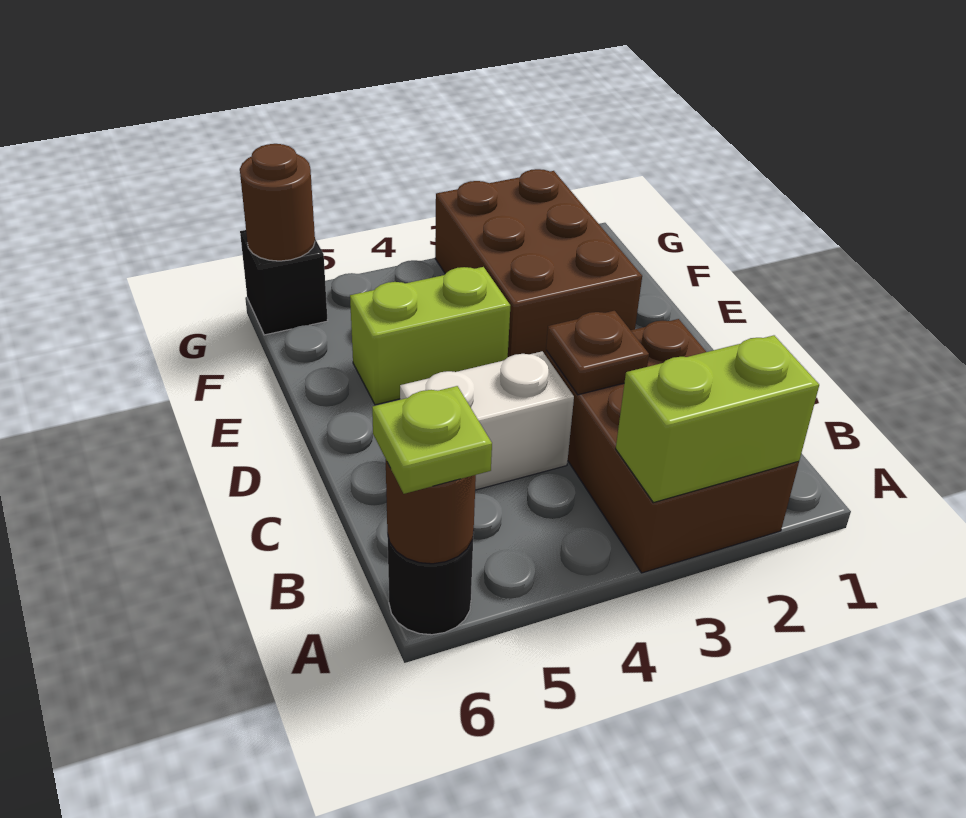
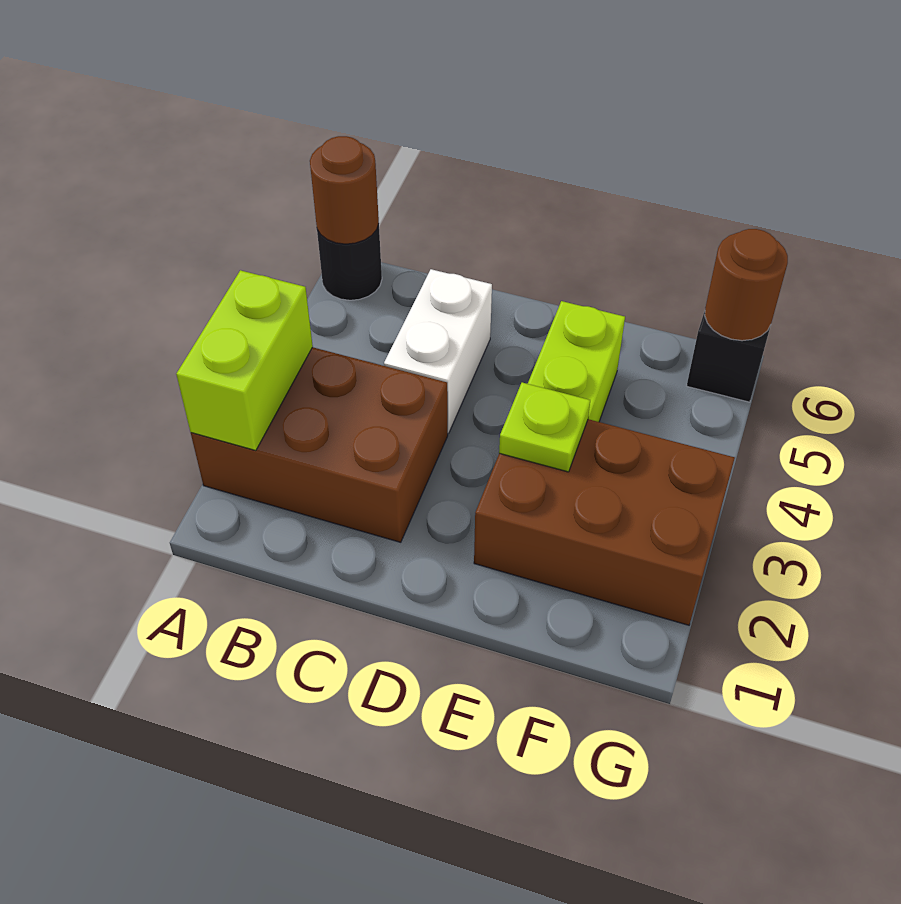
lime plate A6 level 3 -> lime plate E3 level 2
brown plate C3 level 2 -> none

